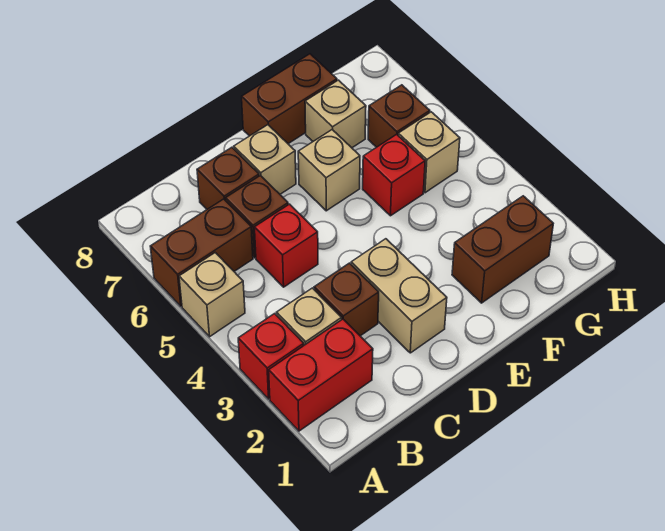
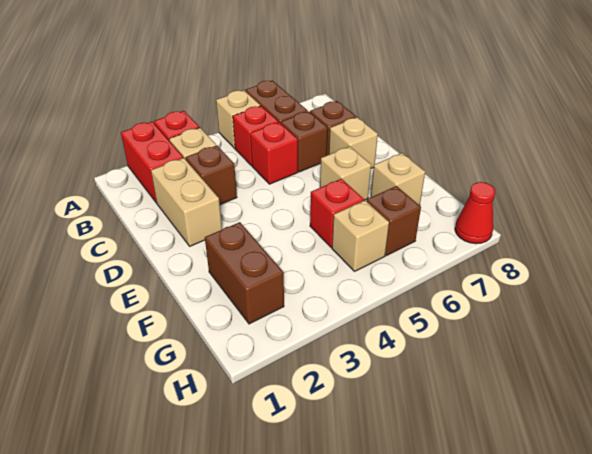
none -> red brick B5 level 1
tan brick D2:D3 level 1 -> tan brick C2:D2 level 1
brown brick E8:F8 level 1 -> none
none -> red cone H8 level 1

